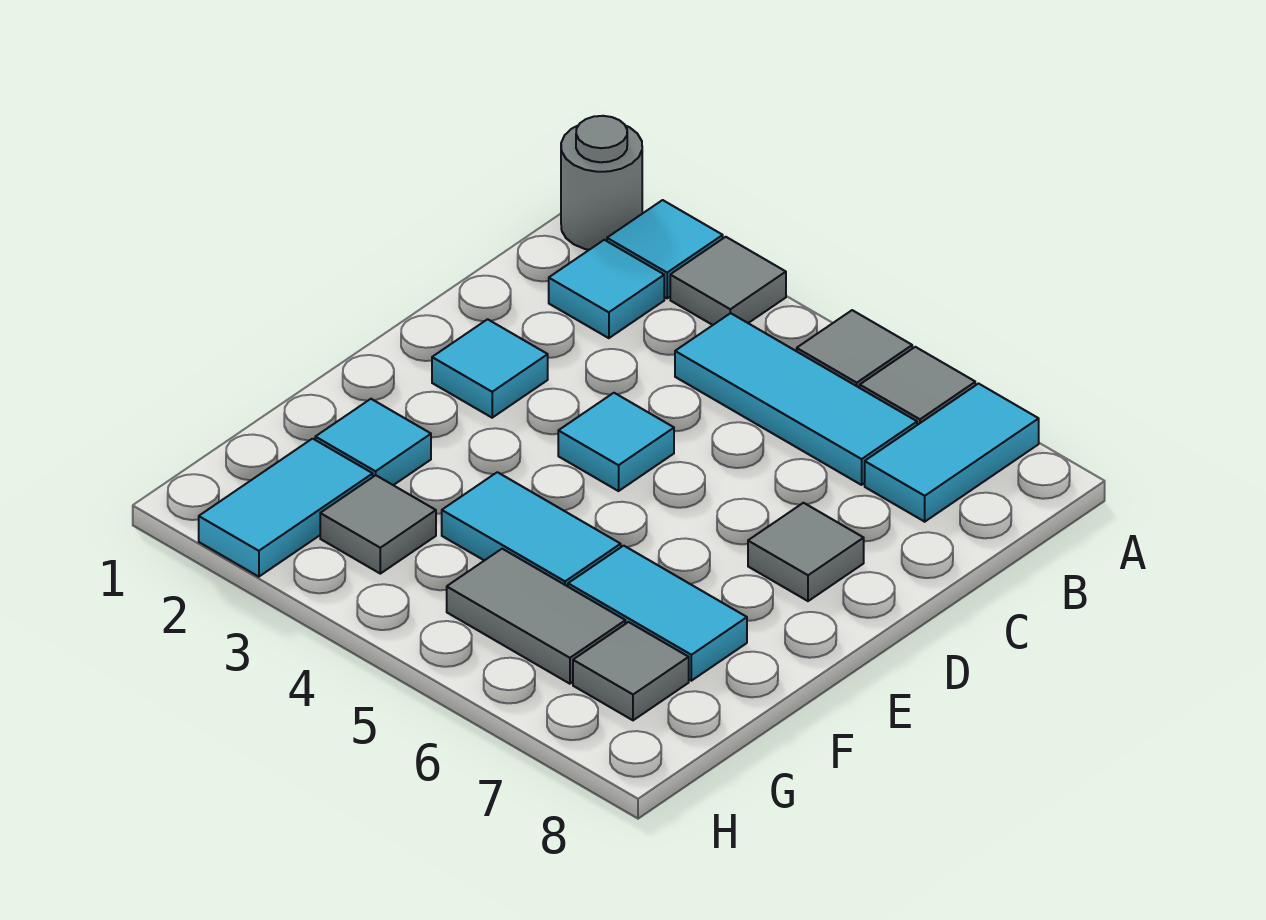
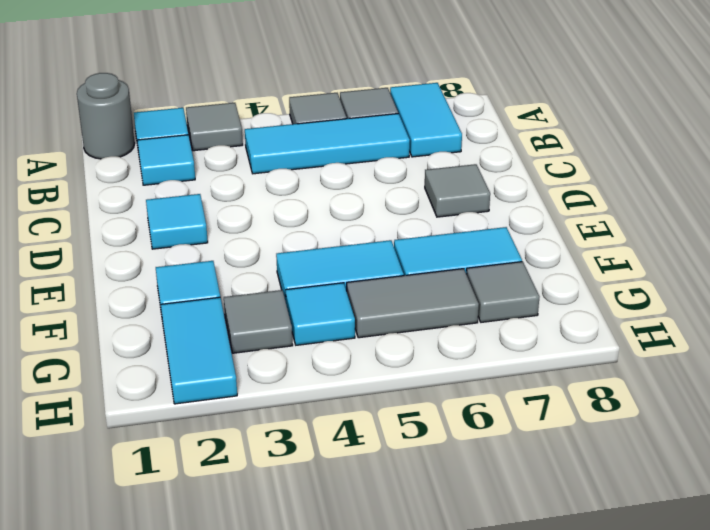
cyan tile D4 level 1 -> cyan tile G4 level 1

